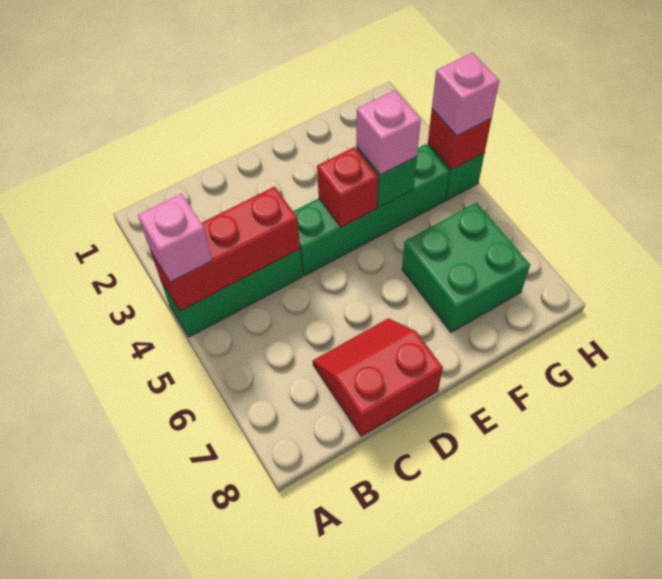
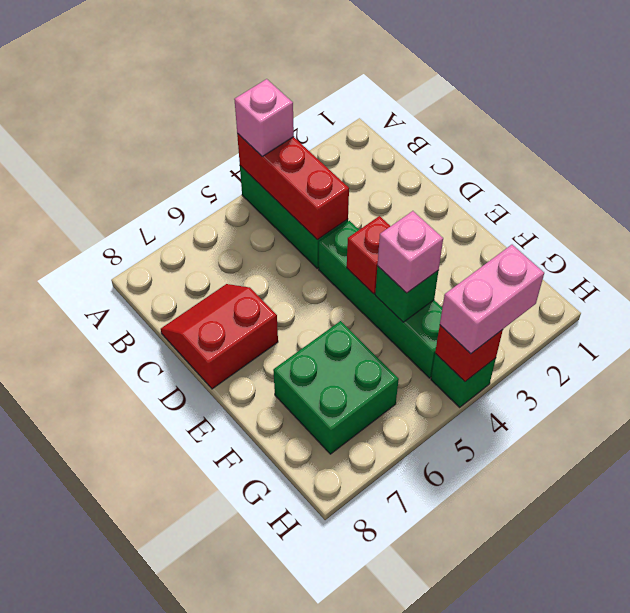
red slope C7:D8 level 1 top 8 -> red slope C7:D8 level 1 top D
pink brick H4 level 3 -> pink brick H3:H4 level 3

